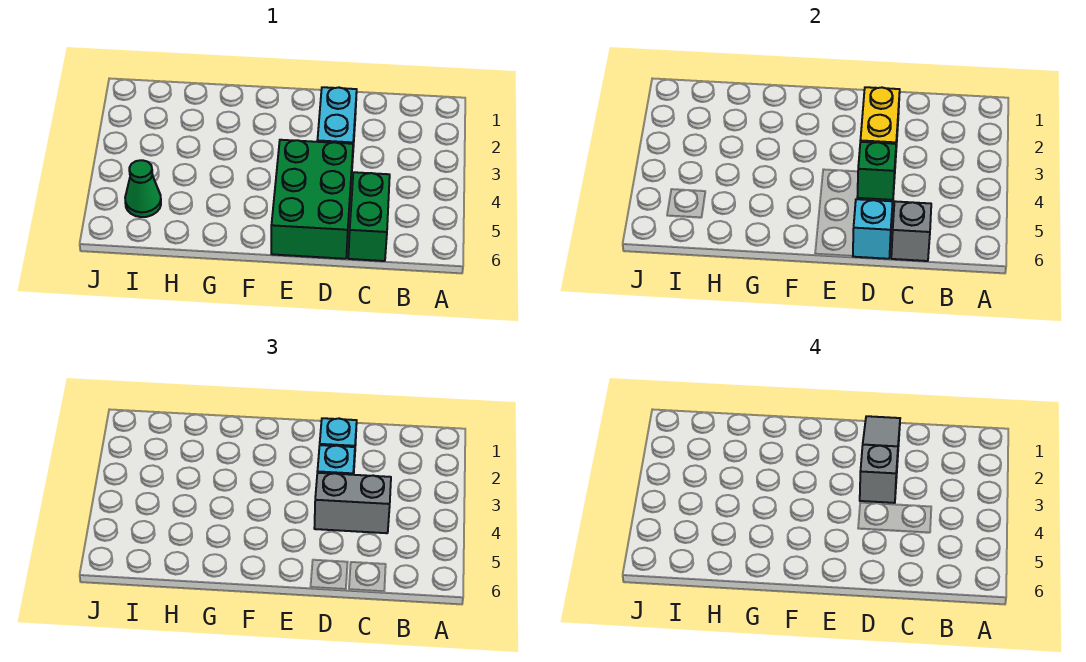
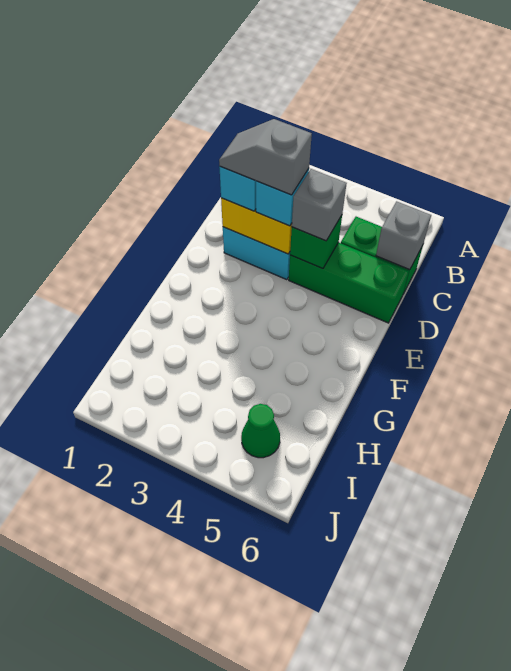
grey brick C4:D4 level 3 -> grey brick D4 level 3
grey slope D1:D3 level 4 top 3 -> grey slope D2:D3 level 4 top 3
green brick D4:E6 level 1 -> green brick D4:D6 level 1
cyan brick D6 level 2 -> none

